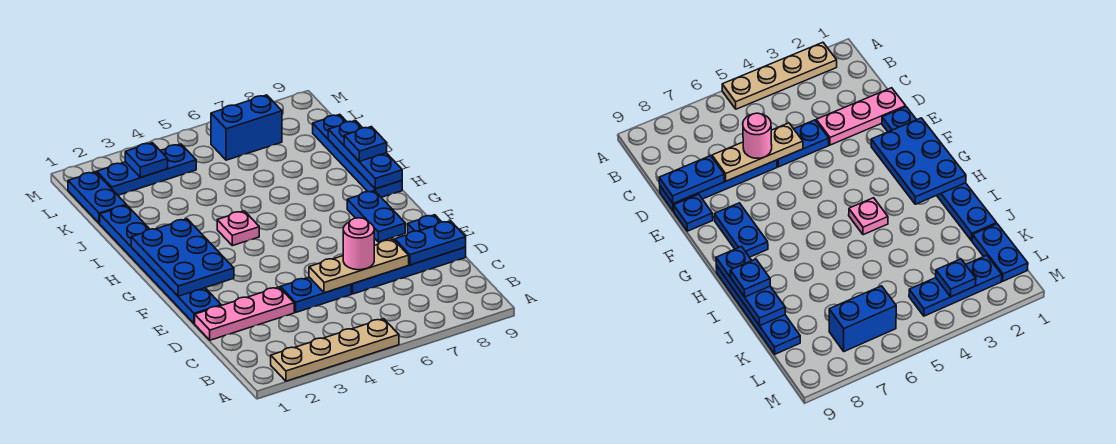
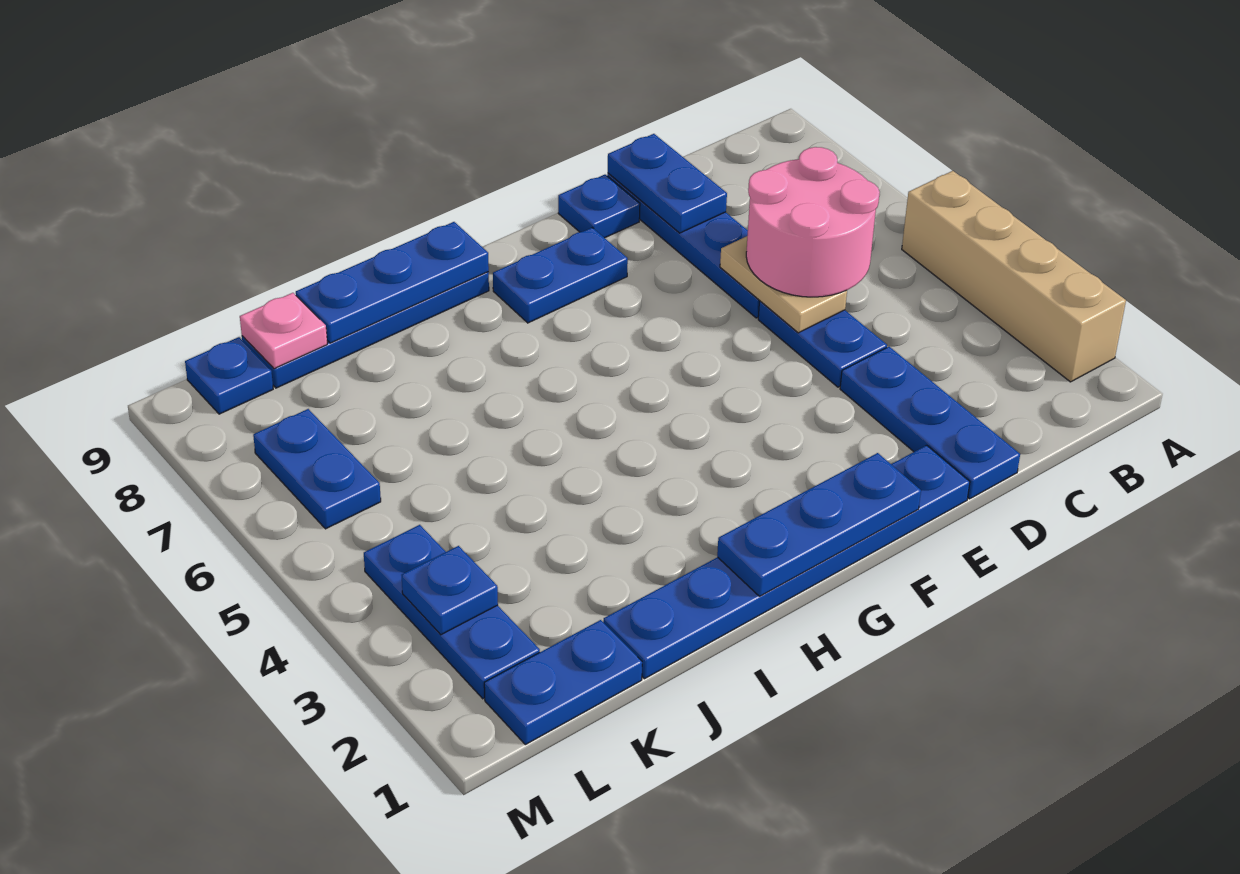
tan plate A2:A5 level 1 -> tan brick A2:A5 level 1
pink plate D1:D3 level 1 -> blue plate D1:D3 level 1
tan plate D5:D7 level 2 -> tan plate D5:D6 level 2
pink round brick D6 level 3 -> pink round brick C5:D6 level 3
blue plate F1:H2 level 2 -> blue plate F1:H1 level 2
pink plate H4 level 1 -> pink plate K9 level 2
blue plate I9 level 3 -> blue plate L9 level 1
blue brick L6:L7 level 1 -> blue plate L6:L7 level 1

